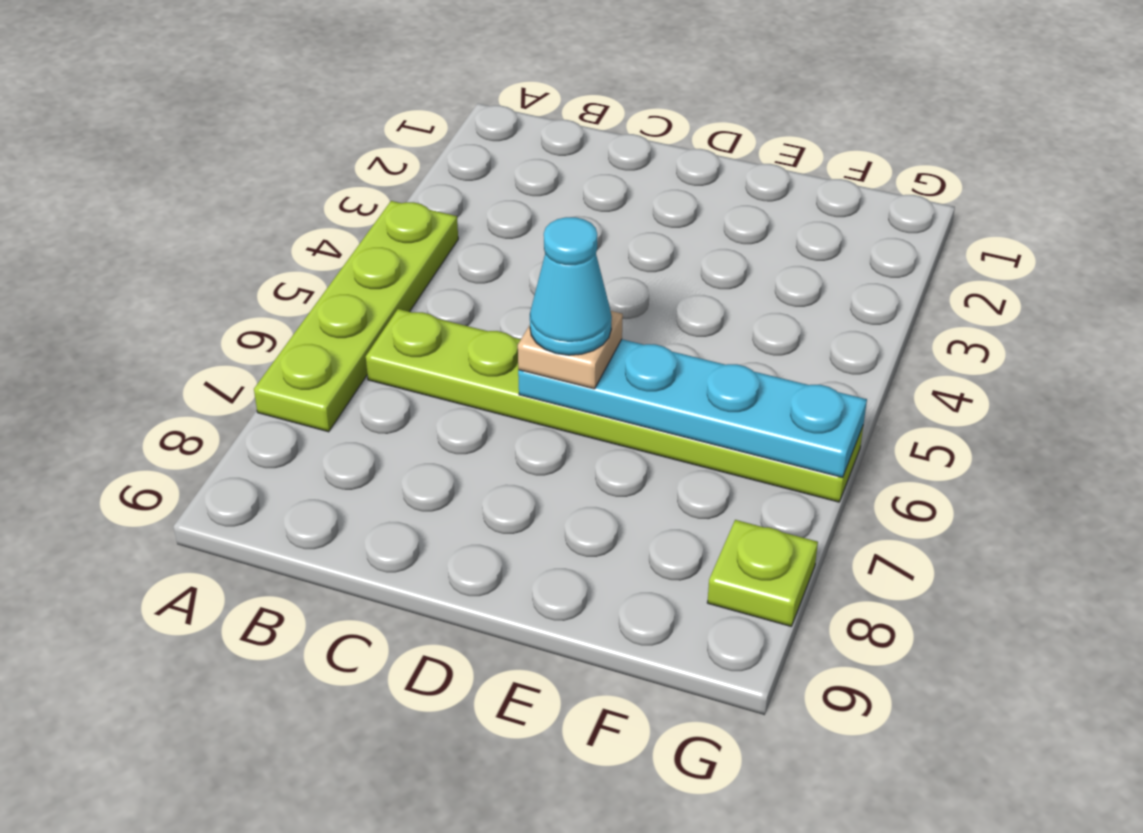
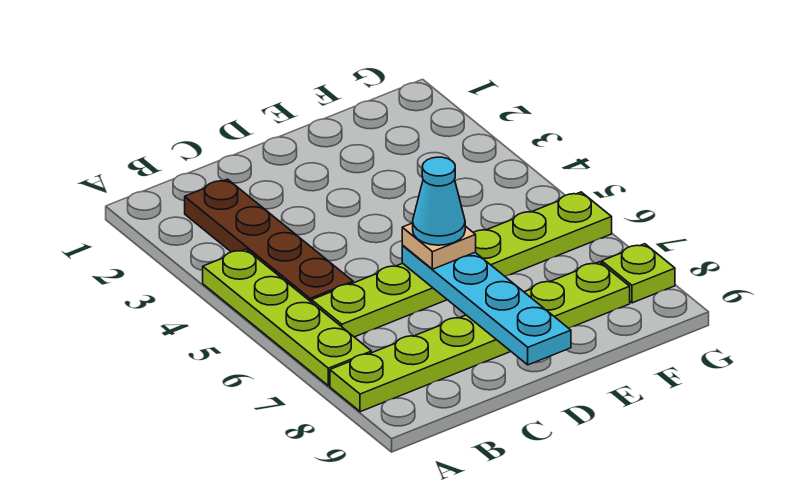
none -> lime plate A8:F8 level 1
none -> brown plate B2:B5 level 1
cyan plate D6:G6 level 2 -> cyan plate D6:D9 level 2

